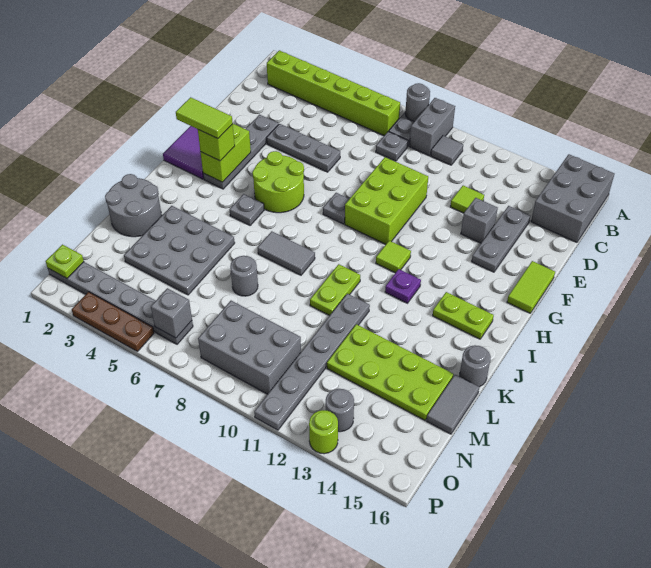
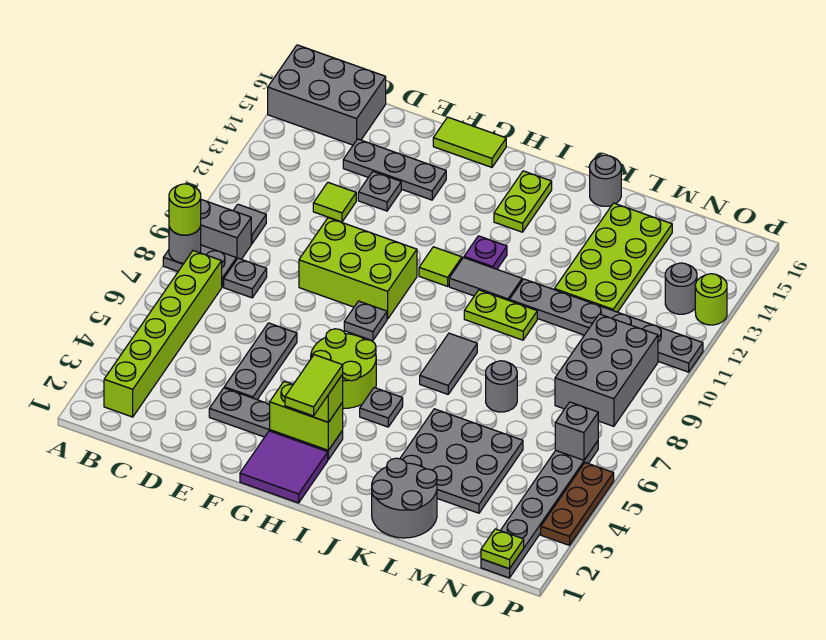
none -> lime round brick A8 level 3
grey brick E13 level 1 -> grey plate E13 level 1
grey tile L16:M16 level 1 -> grey tile I11:J11 level 1

